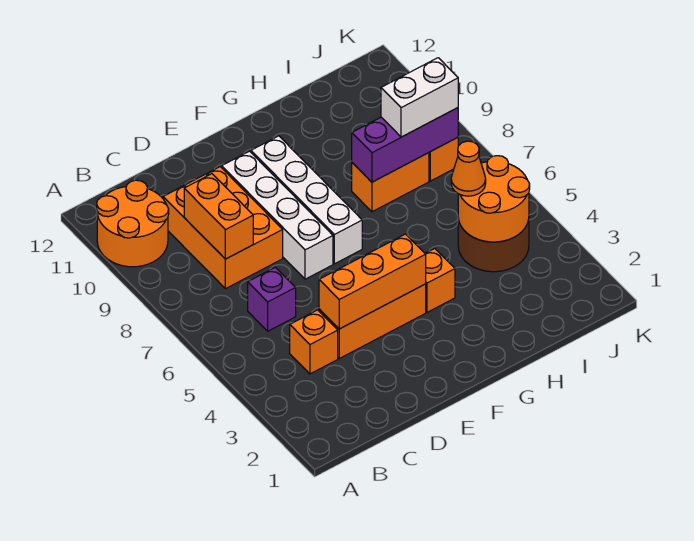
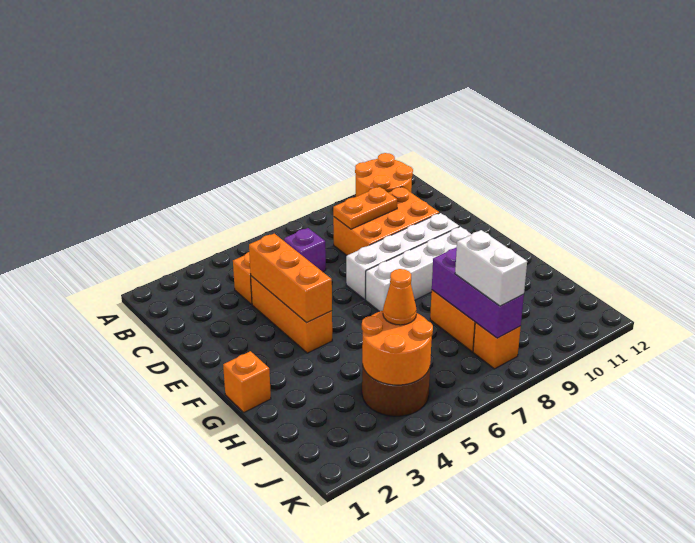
orange brick C8:C9 level 2 -> orange plate C8:C9 level 2
orange brick G4 level 1 -> orange brick G1 level 1

